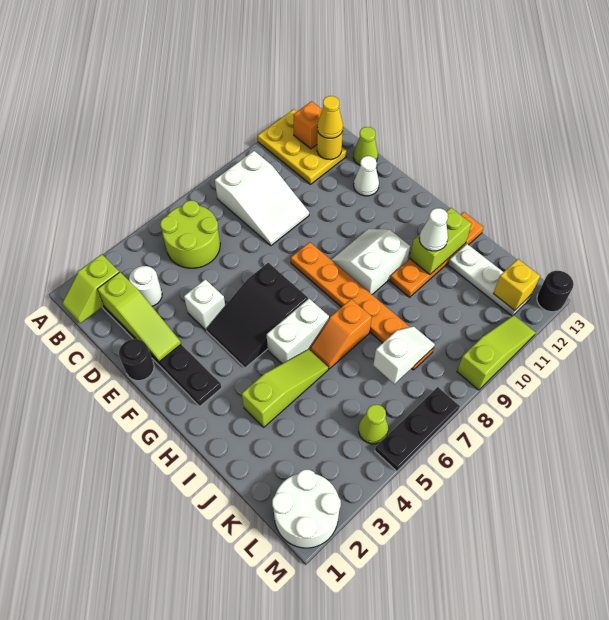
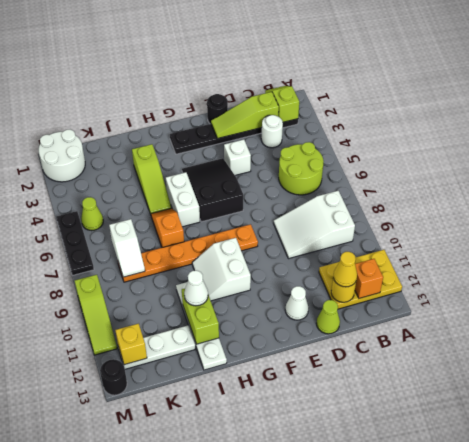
white slope G9:H10 level 1 top H -> white slope G9:H10 level 1 top G
orange plate I10:I13 level 1 -> white plate I10:I13 level 1

